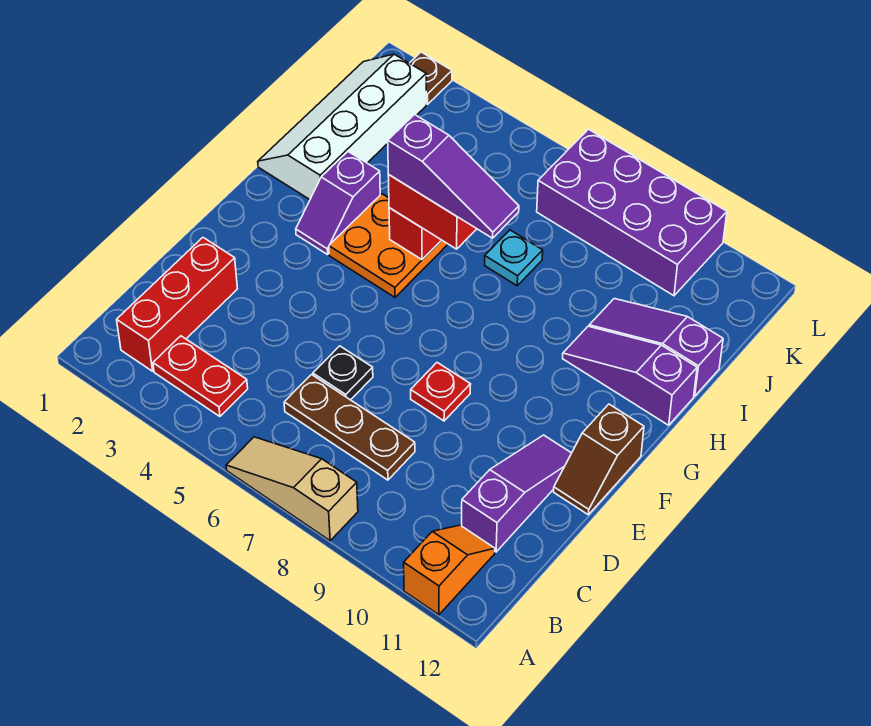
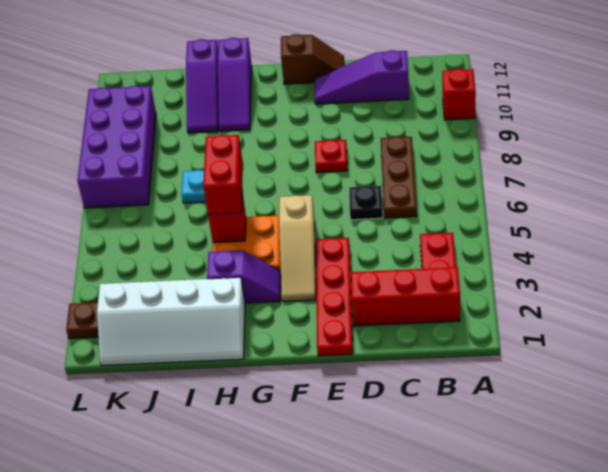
tan slope A6:A8 level 1 top 8 -> tan slope F3:F5 level 1 top 5
none -> red brick A10 level 1
orange slope A11:B11 level 1 top A -> none
none -> red plate E1:E4 level 1
purple slope H5:H7 level 4 top 5 -> none

